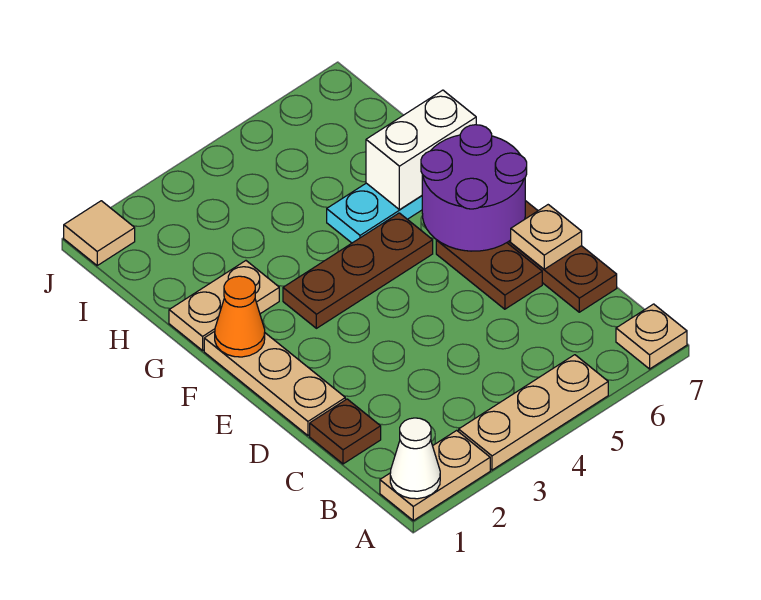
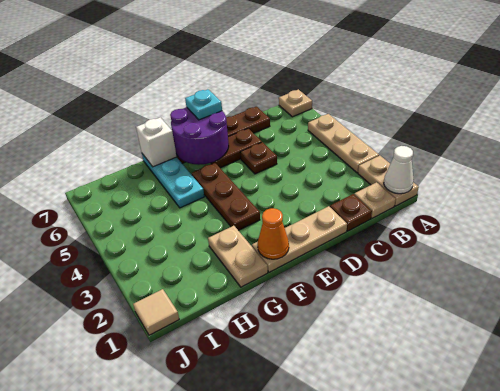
none -> brown plate D5 level 1
tan plate D7 level 2 -> tan plate B1 level 1
none -> cyan plate E7 level 3
white brick G6:G7 level 2 -> white brick G7 level 2

